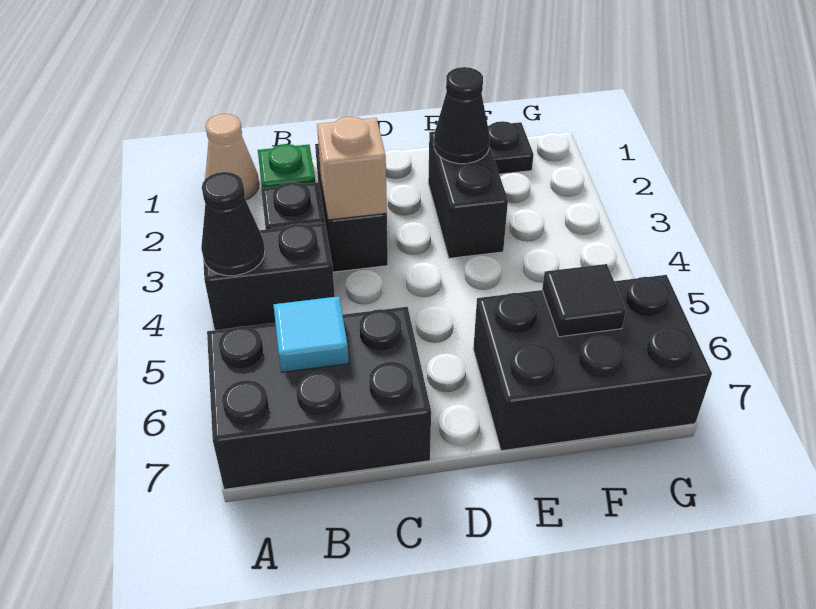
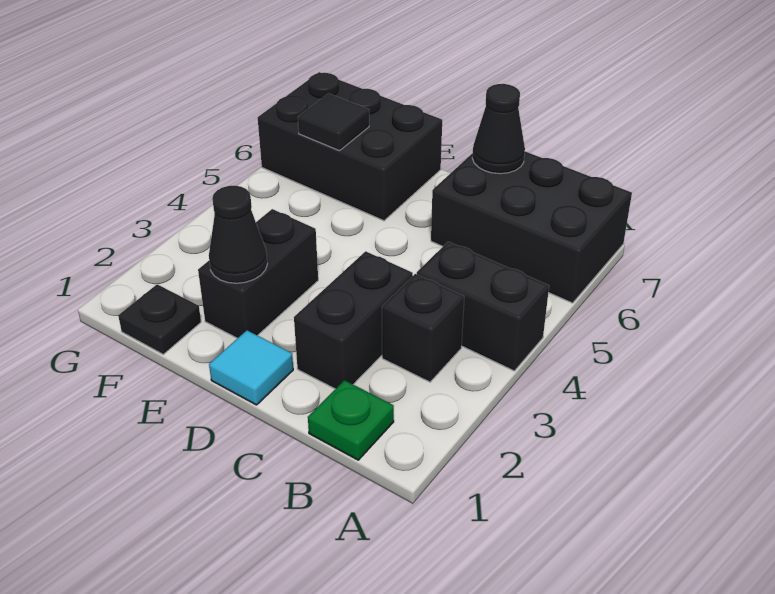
tan cone A1 level 1 -> none
black cone A4 level 2 -> black cone C7 level 2
cyan tile B6 level 2 -> cyan tile D1 level 1
tan brick C3 level 2 -> none

